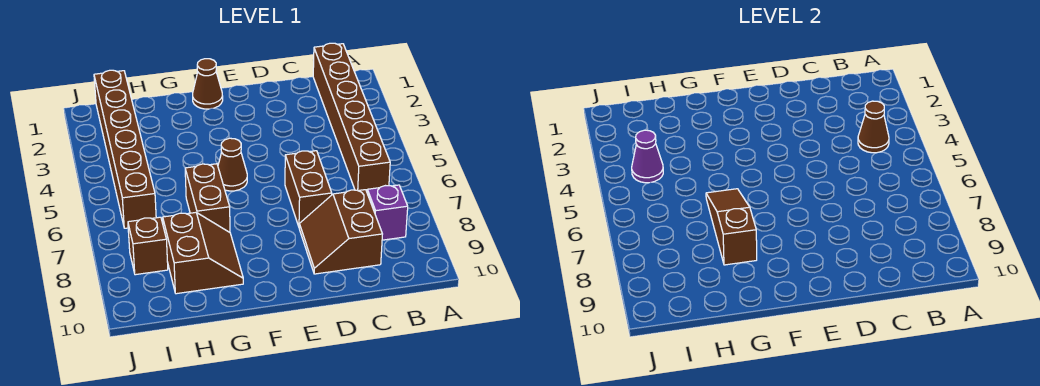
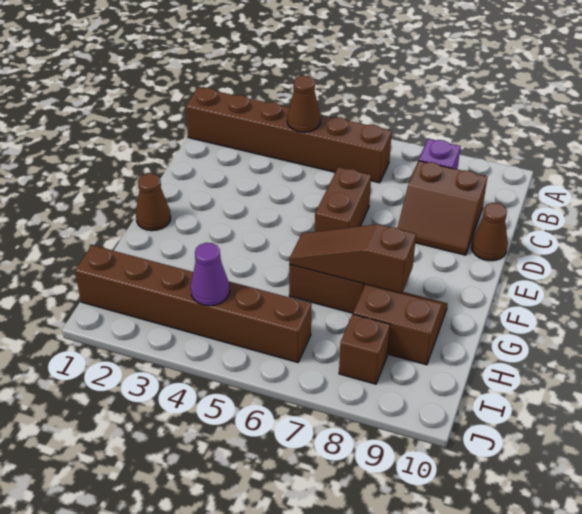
brown brick D6:D7 level 1 -> brown brick D6:E6 level 1
brown cone F5 level 1 -> brown cone D10 level 1

